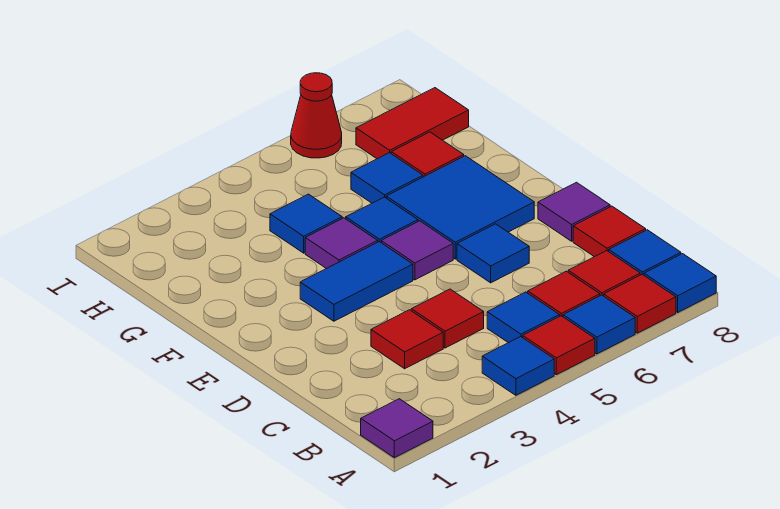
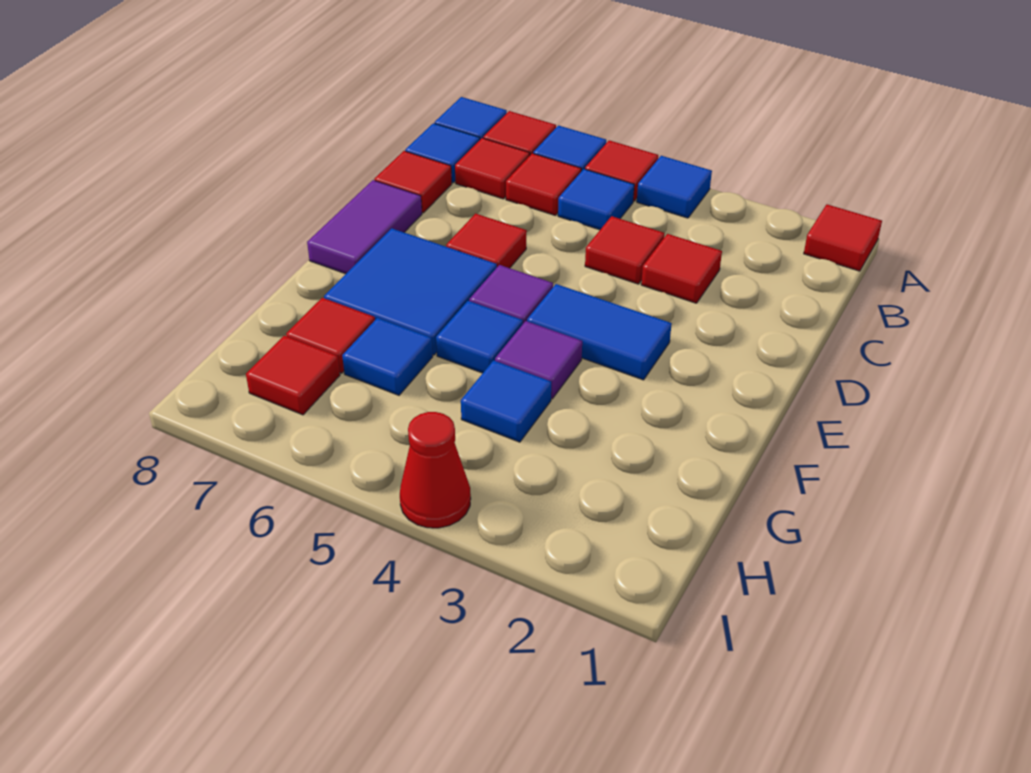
purple tile A1 level 1 -> red tile A1 level 1
blue tile D6 level 1 -> red tile D6 level 1
purple tile D8 level 1 -> purple tile D8:E8 level 1
red tile H7:H8 level 1 -> red tile H7 level 1
red cone I6 level 1 -> red cone I4 level 1

